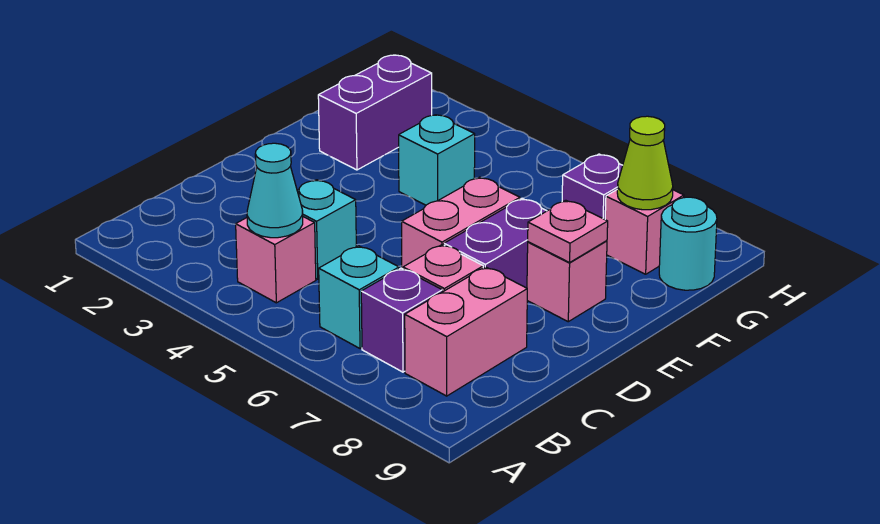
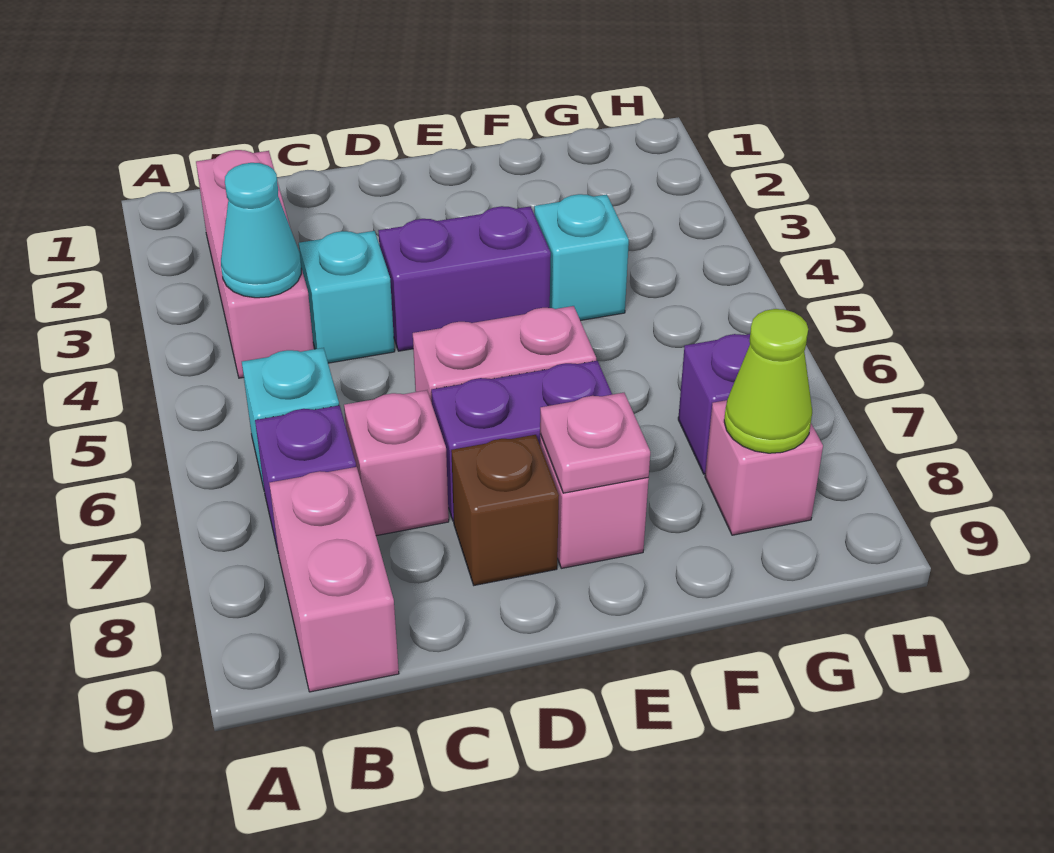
pink brick B4 level 1 -> pink brick B2:B4 level 1
pink brick B8:C8 level 1 -> pink brick B8:B9 level 1
none -> brown brick D8 level 1
purple brick F2:G2 level 1 -> purple brick D4:E4 level 1
cyan round brick G9 level 1 -> none

